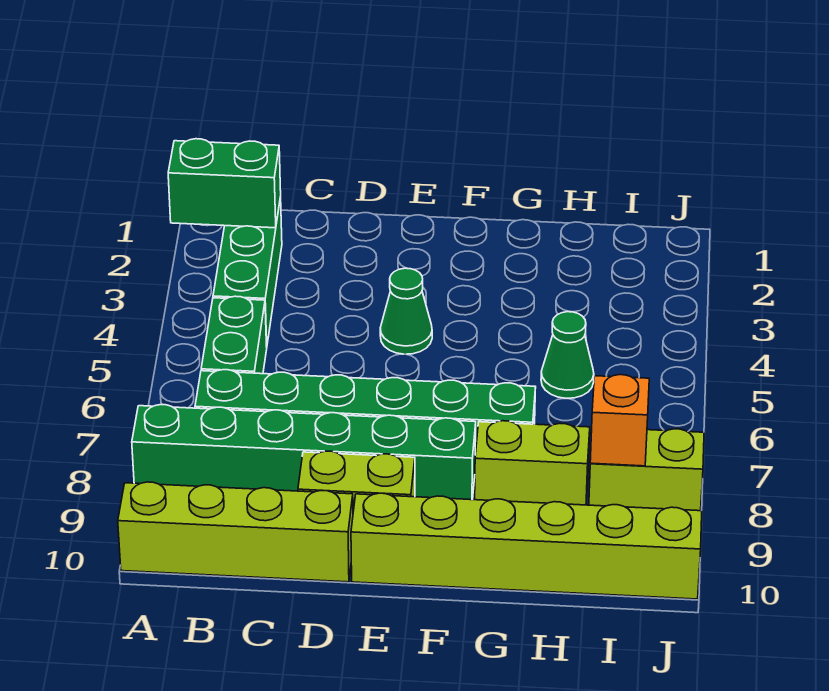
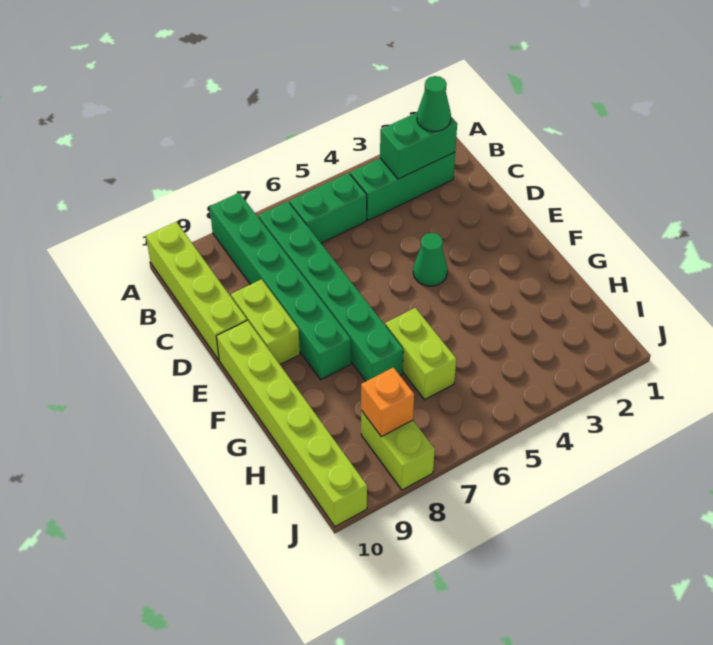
green brick A2:B2 level 2 -> green brick B2:B3 level 2
lime brick G8:H8 level 1 -> lime brick G6:H6 level 1
green cone H5 level 1 -> green cone B2 level 3

